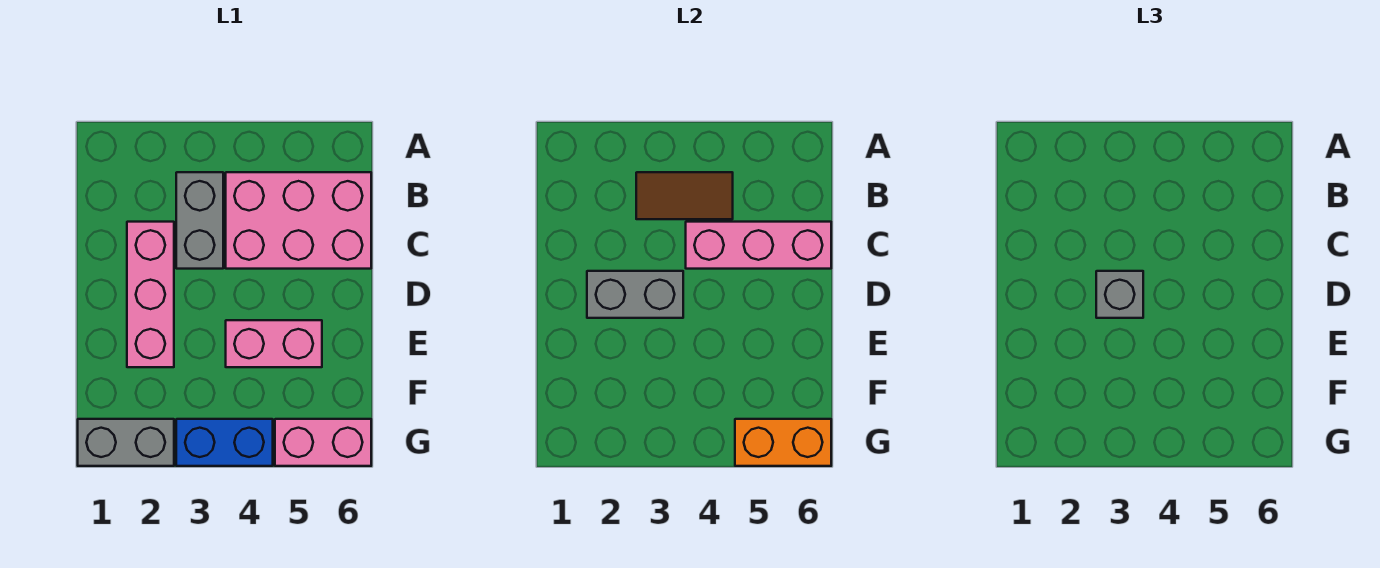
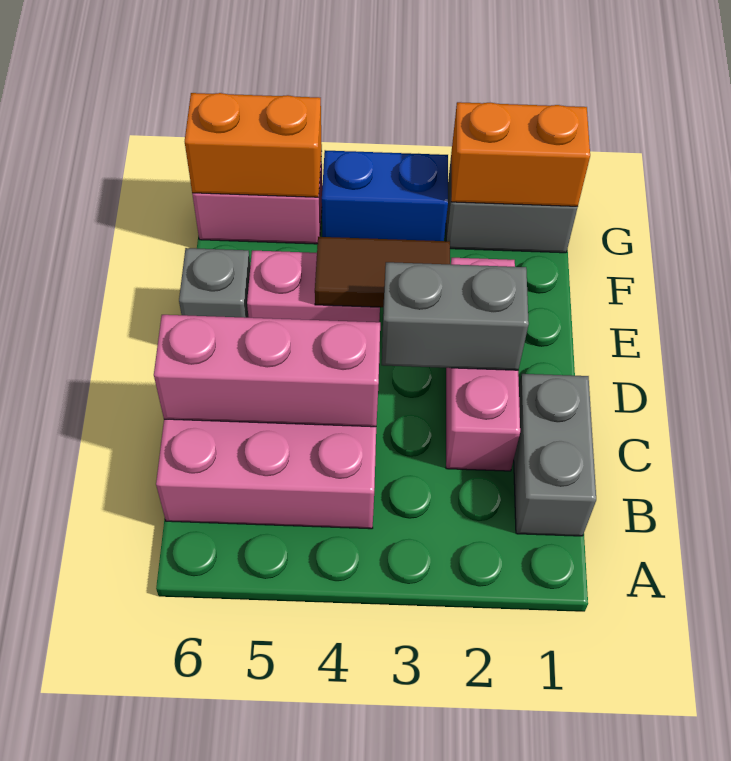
grey brick B3:C3 level 1 -> grey brick B1:C1 level 1
brown tile B3:B4 level 2 -> brown tile E3:E4 level 2
grey brick D3 level 3 -> grey brick E6 level 1
none -> orange brick G1:G2 level 2

